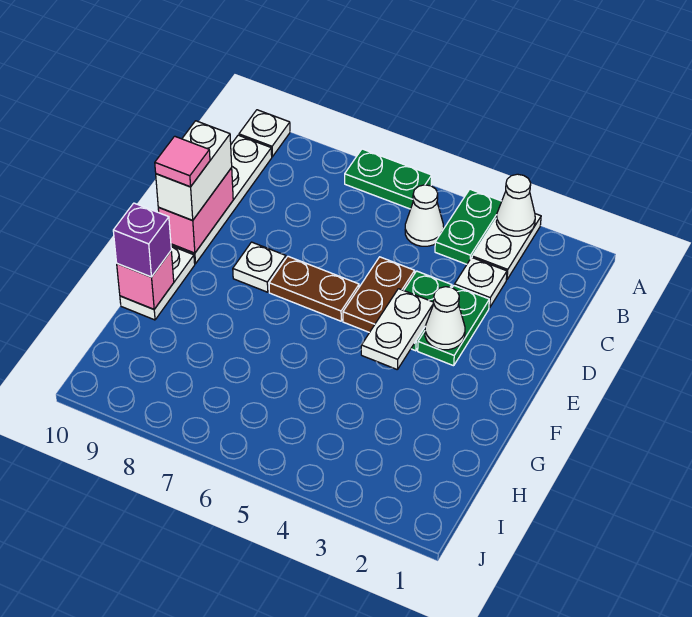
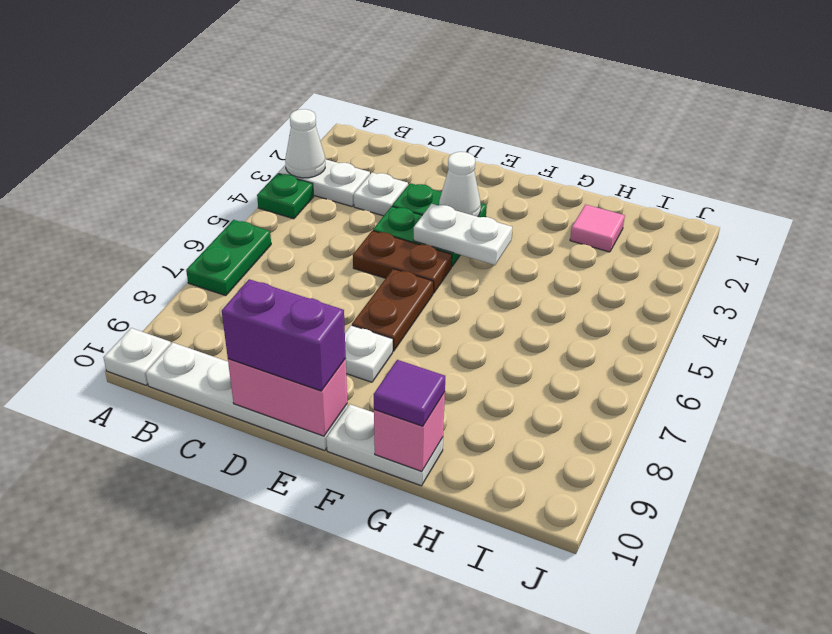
green plate A4:B4 level 1 -> green plate A4 level 1
white cone B5 level 1 -> none
white brick D10:E10 level 3 -> purple brick D10:E10 level 3
pink tile E10 level 4 -> pink tile H2 level 1
purple brick G10 level 3 -> purple tile G10 level 3

